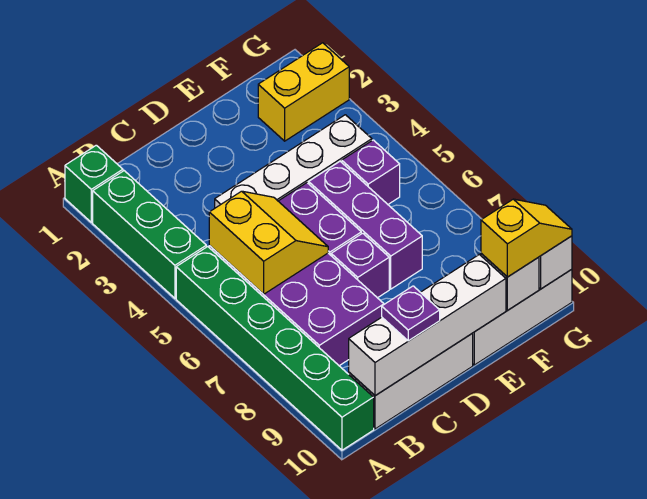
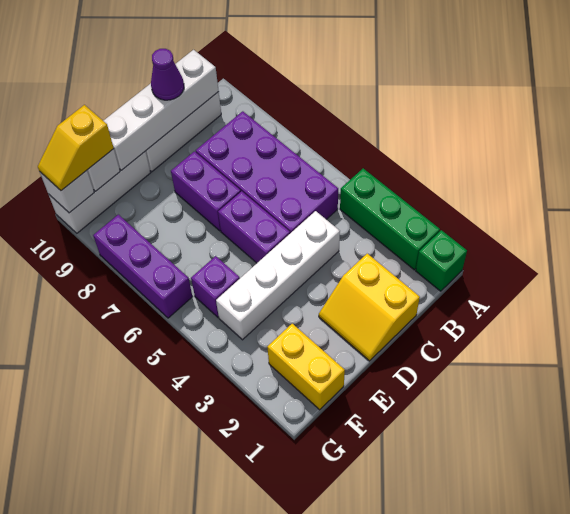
green brick A5:A10 level 1 -> none
yellow slope B5:C6 level 2 top B -> yellow slope C1:D2 level 1 top C
purple plate C10 level 3 -> purple cone C10 level 3
purple brick D7 level 1 -> purple brick D7:D8 level 1
purple brick E5:E7 level 1 -> purple brick G6:G8 level 1
yellow brick F2:G2 level 1 -> yellow brick F1:F2 level 1

